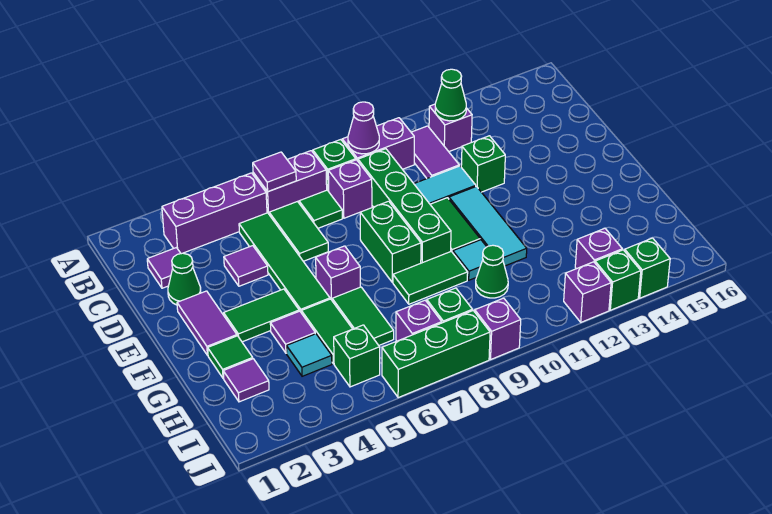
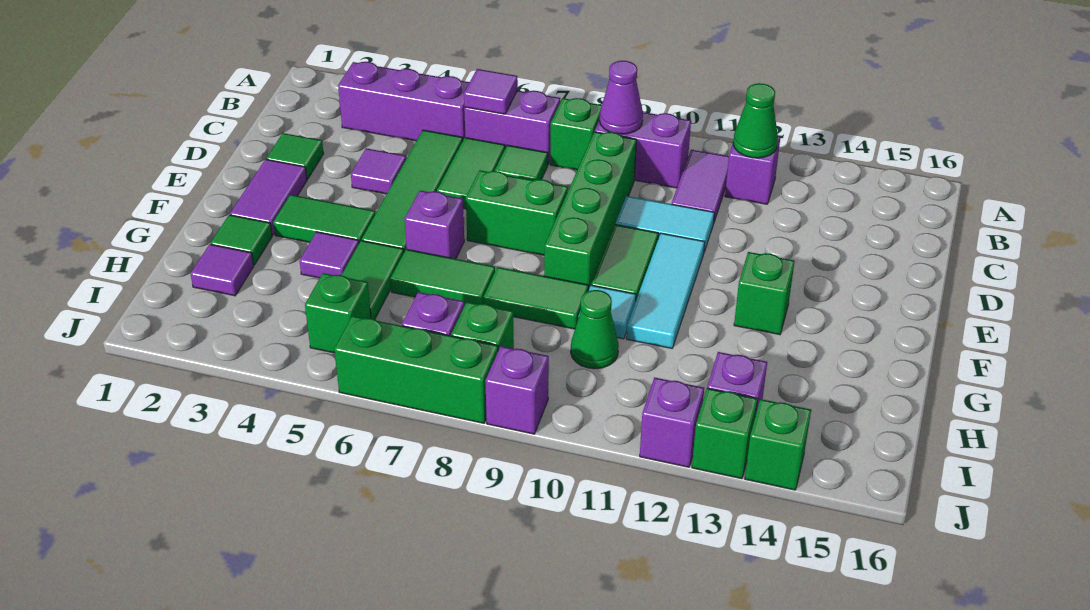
purple tile C2 level 1 -> none
purple brick C8 level 1 -> none
green cone D2 level 1 -> green tile D2 level 1
green brick D12 level 1 -> green brick F13 level 1
green brick E8:F8 level 1 -> green brick E7:E8 level 1
green tile G6:H6 level 1 -> green tile G6:G7 level 1
cyan tile H4 level 1 -> none

